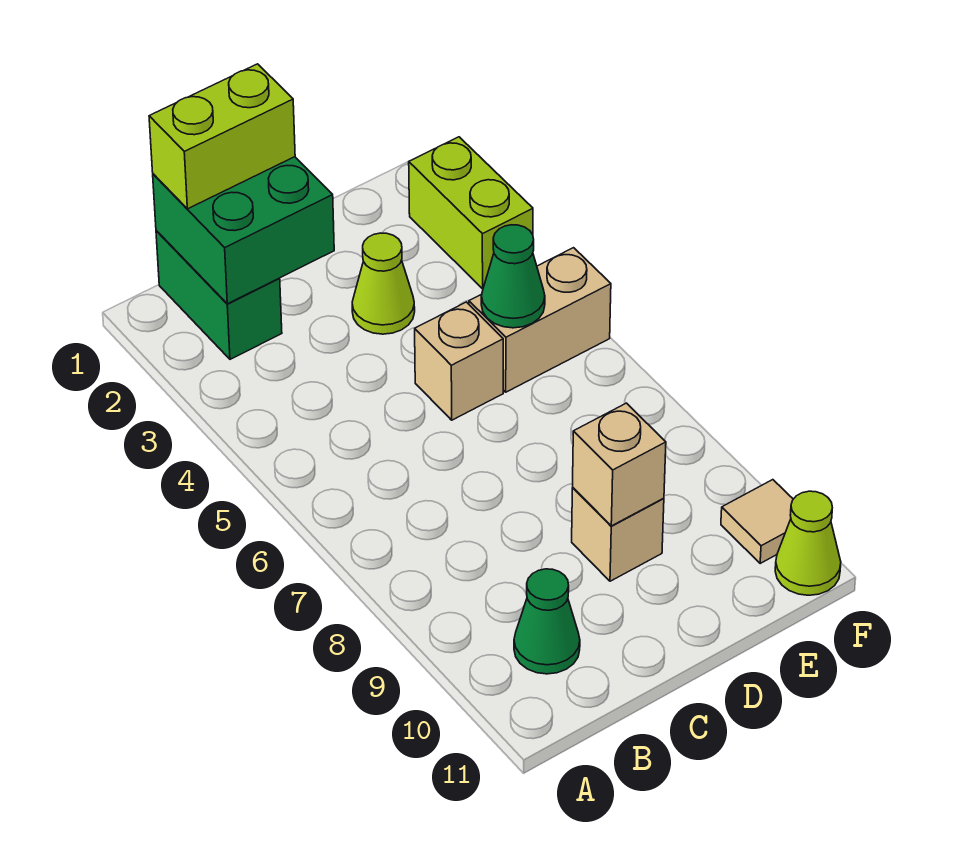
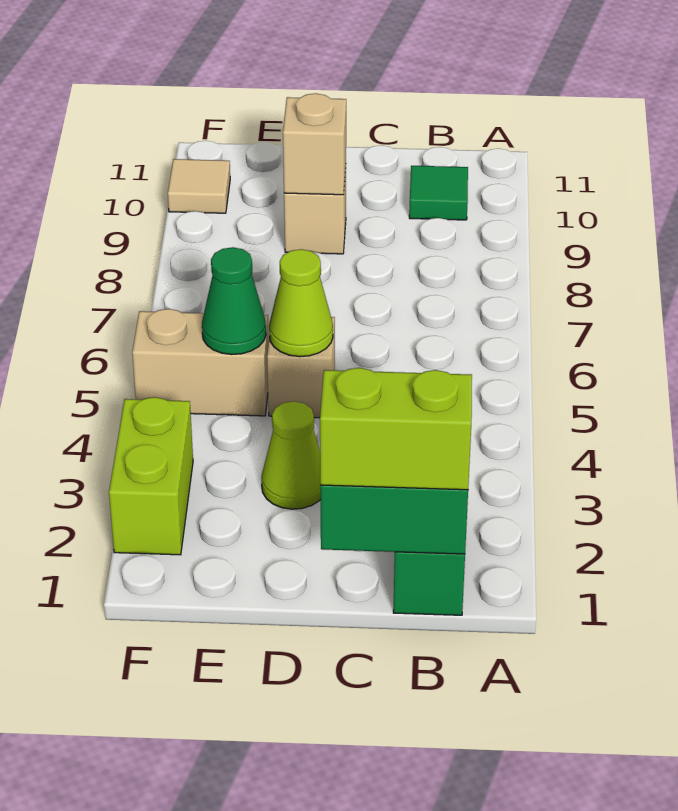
green cone B10 level 1 -> green tile B10 level 1
lime cone F11 level 1 -> lime cone D5 level 2

